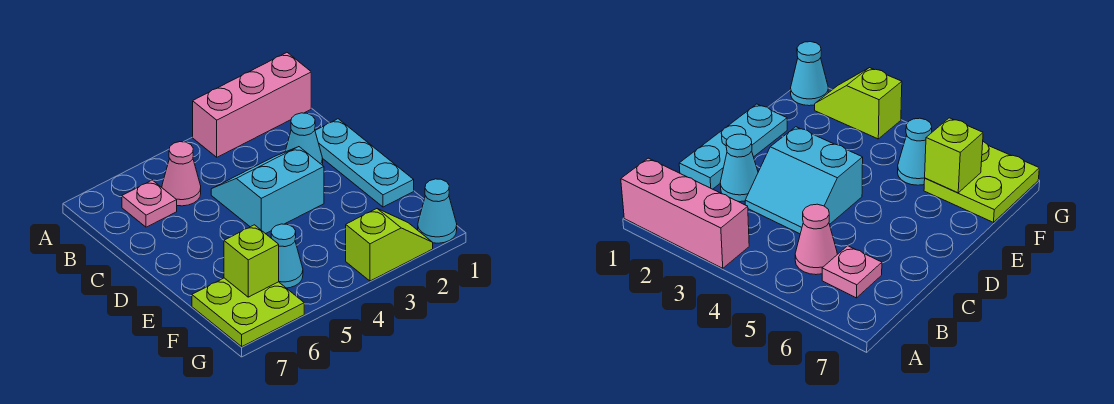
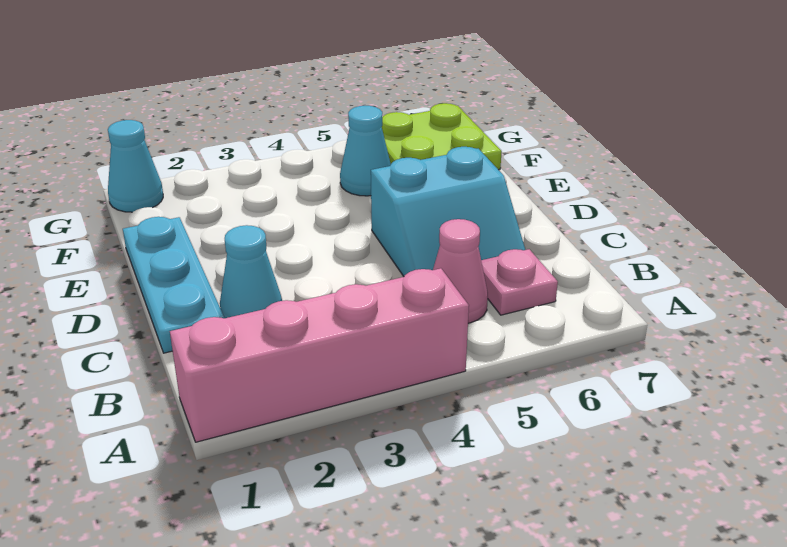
pink brick A1:A3 level 1 -> pink brick A1:A4 level 1
cyan slope C3:D4 level 1 top D -> cyan slope C5:D6 level 1 top D
lime brick F6 level 2 -> none
lime slope G2:G3 level 1 top 3 -> none

